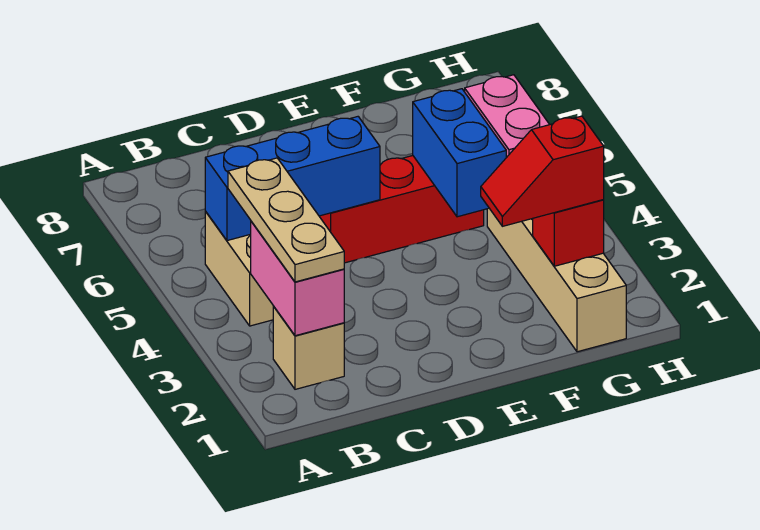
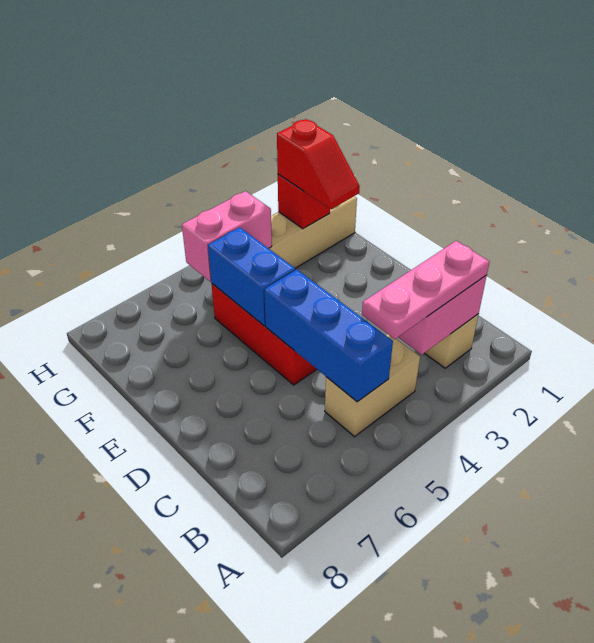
tan plate B2:B4 level 3 -> pink plate B2:B4 level 3
blue brick F4:F5 level 2 -> blue brick E5:F5 level 2

